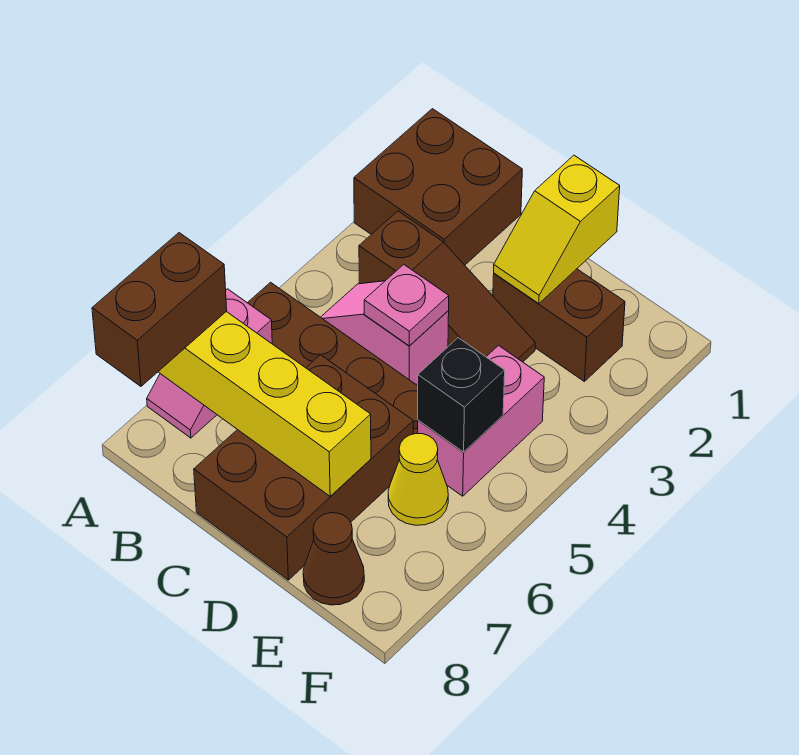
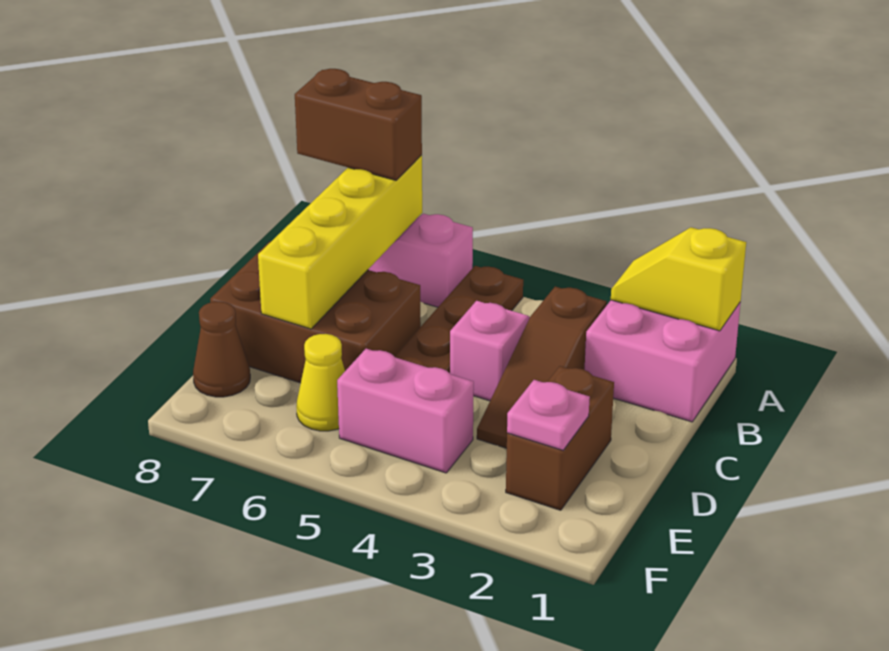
brown brick A1:B2 level 1 -> pink brick A1:B2 level 1
pink plate C4 level 2 -> pink plate E2 level 2
yellow slope D1:D2 level 2 top 1 -> yellow slope A1:A2 level 2 top 1
black brick E5 level 2 -> none

